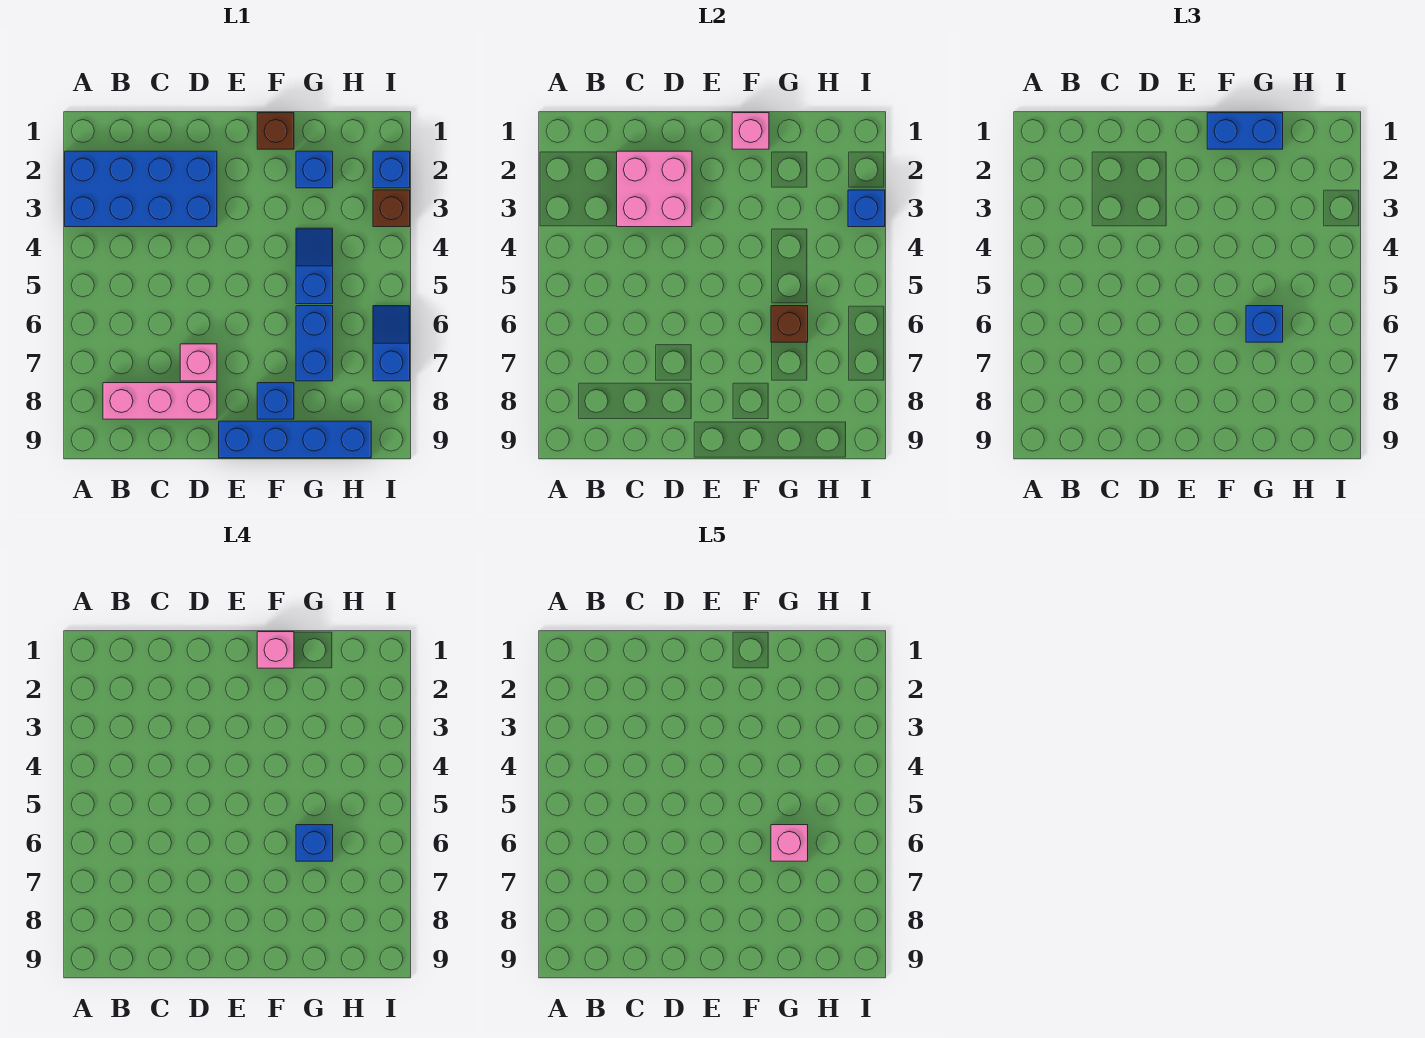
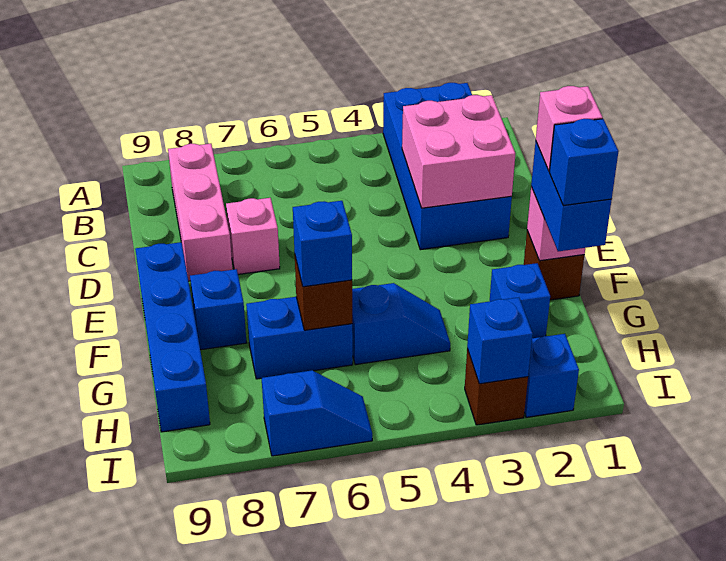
blue brick G6 level 4 -> blue brick G1 level 4
pink brick G6 level 5 -> none

